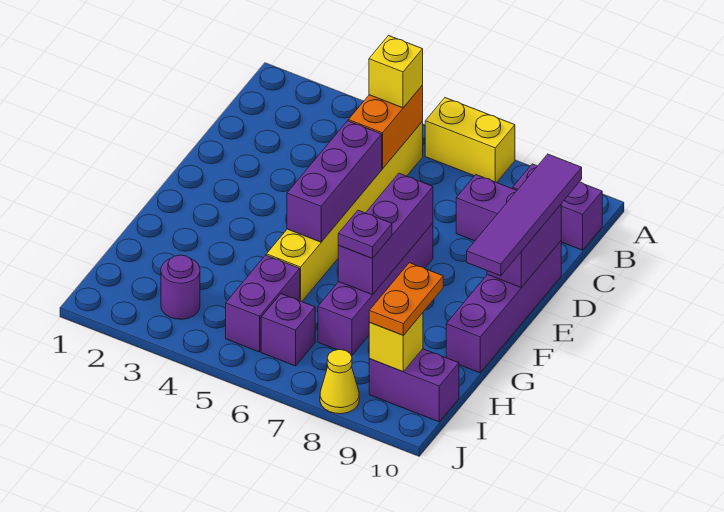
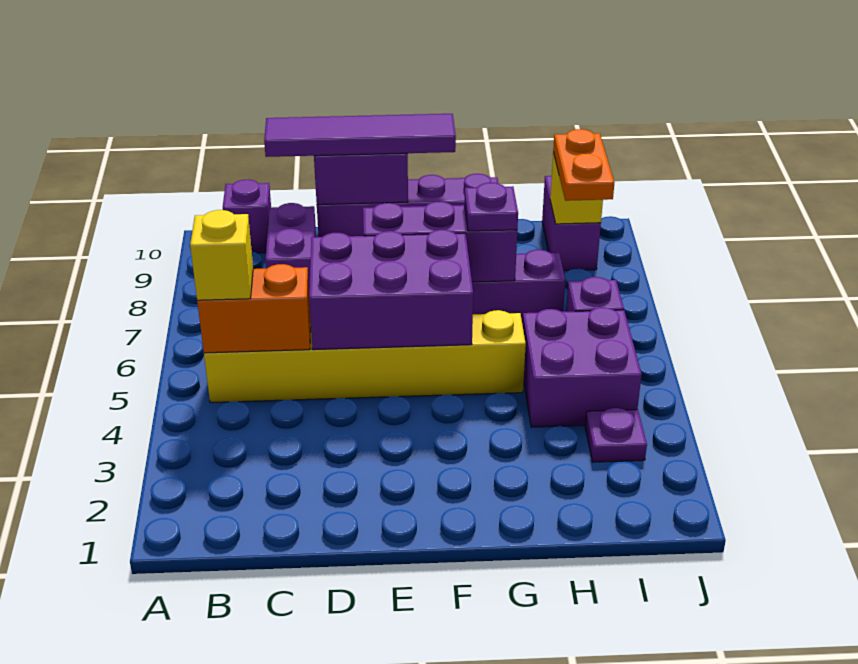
yellow brick A6:A7 level 1 -> none
purple brick B9:B10 level 1 -> purple brick B10 level 1
purple brick D5:F5 level 2 -> purple brick D5:F6 level 2
purple brick H5:I5 level 1 -> purple brick H4:I5 level 1
orange plate H9:I9 level 3 -> orange plate I8:I9 level 3
purple round brick I3 level 1 -> purple plate I3 level 1
yellow cone J8 level 1 -> none

